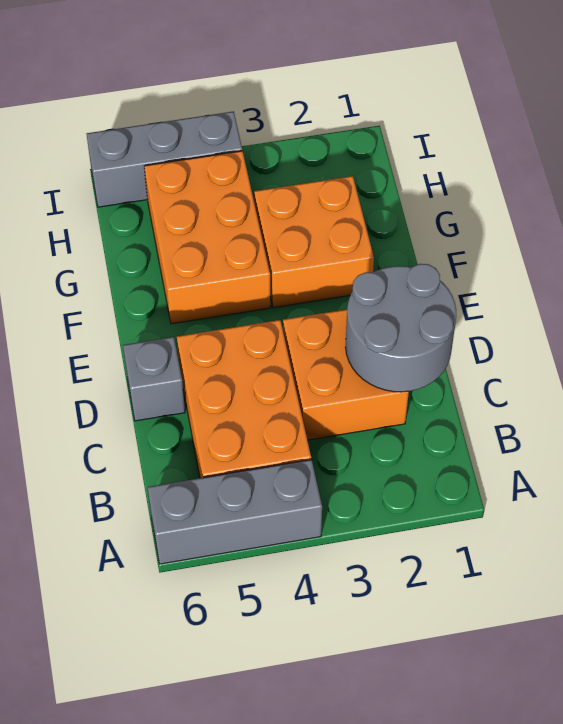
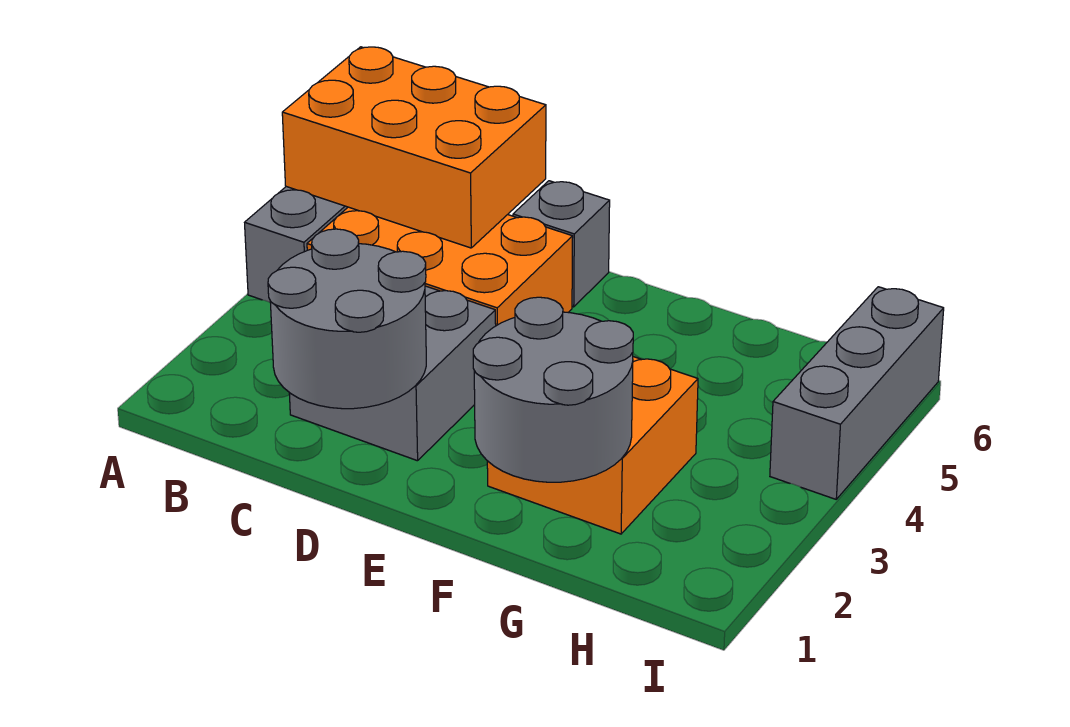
orange brick C2:D3 level 1 -> grey brick C2:D3 level 1
none -> grey round brick F1:G2 level 2
orange brick F4:H5 level 1 -> orange brick A5:C6 level 2

